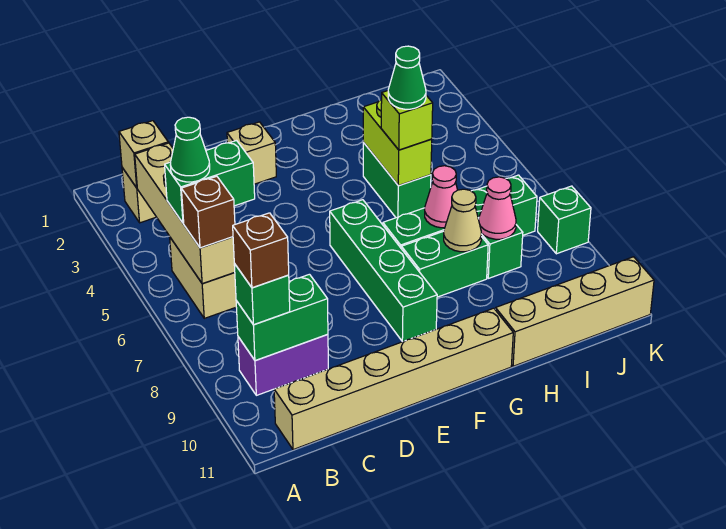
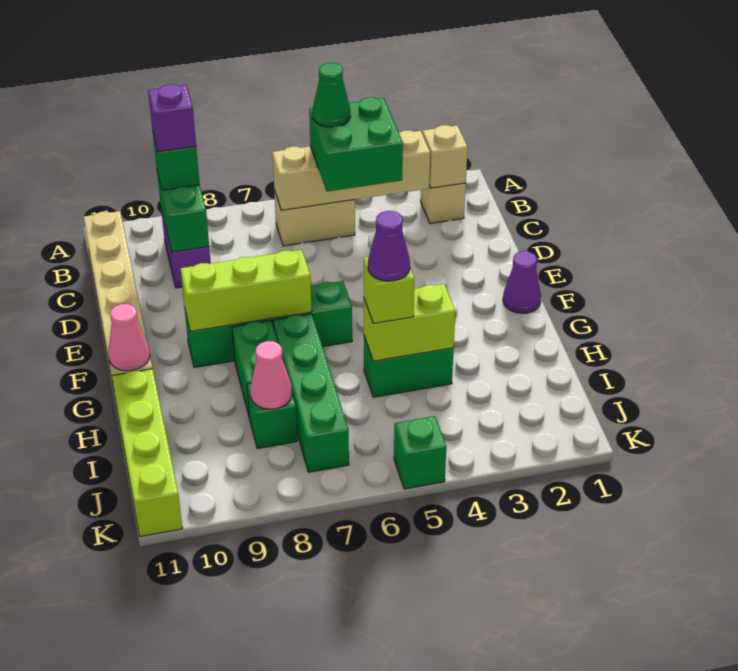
green brick B5:C5 level 3 -> green brick B4:C5 level 3
brown brick B6 level 3 -> none
brown brick B9 level 4 -> purple brick B9 level 4
tan brick E2 level 1 -> none
none -> purple cone F1 level 1
none -> lime brick F7:F9 level 2
green cone H5 level 4 -> purple cone H5 level 4
pink cone H7 level 2 -> pink cone G11 level 2
tan cone H8 level 2 -> none
tan brick H11:K11 level 1 -> lime brick H11:K11 level 1
green brick K8 level 1 -> green brick K5 level 1

